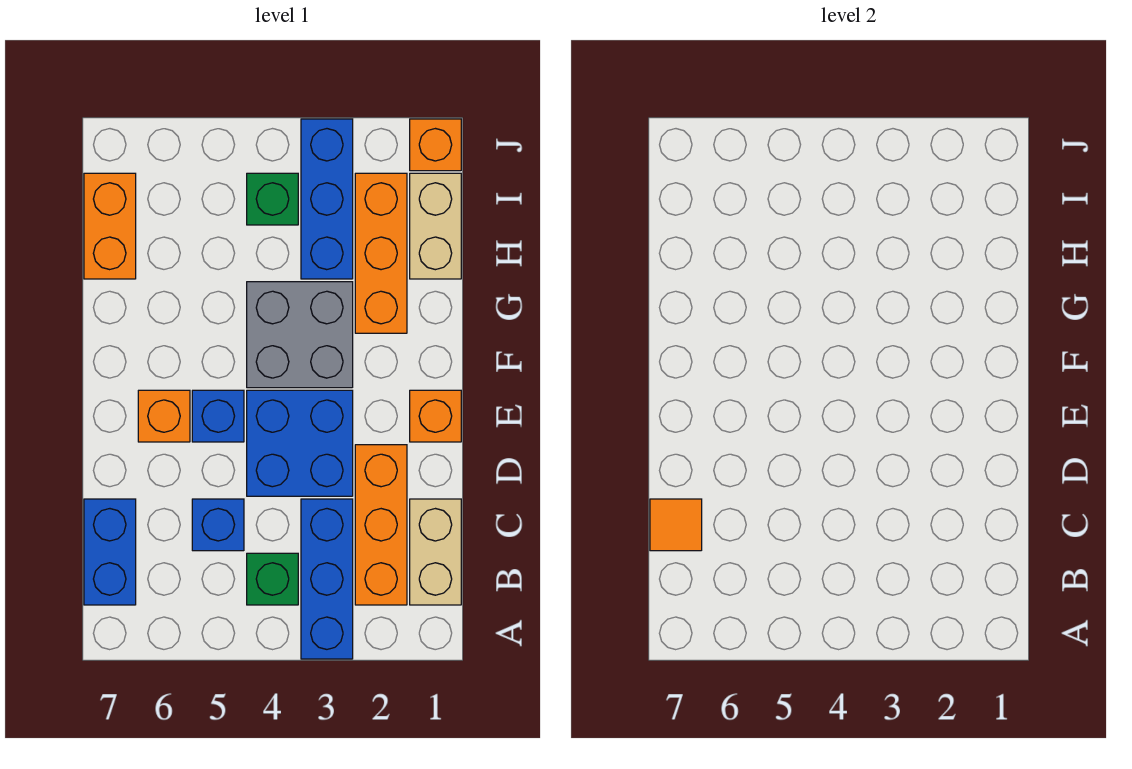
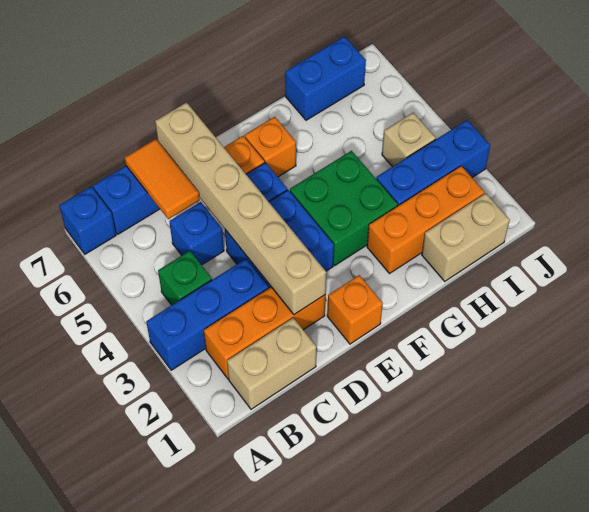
none -> blue brick A7 level 1
orange tile C7 level 2 -> orange tile C6:C7 level 2
none -> tan brick D2:D7 level 2
grey brick F3:G4 level 1 -> green brick F3:G4 level 1
orange brick H7:I7 level 1 -> blue brick H7:I7 level 1
green brick I4 level 1 -> tan brick I4 level 1
orange brick J1 level 1 -> orange brick F6 level 1

